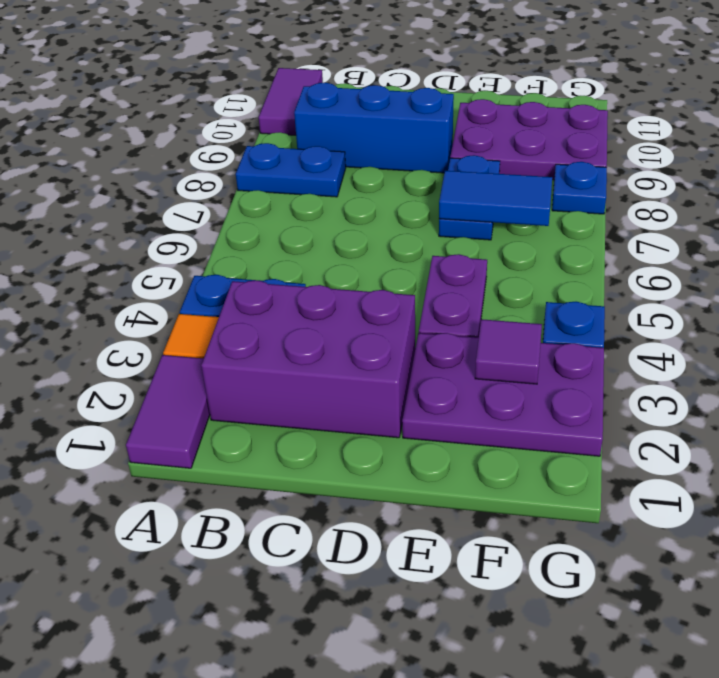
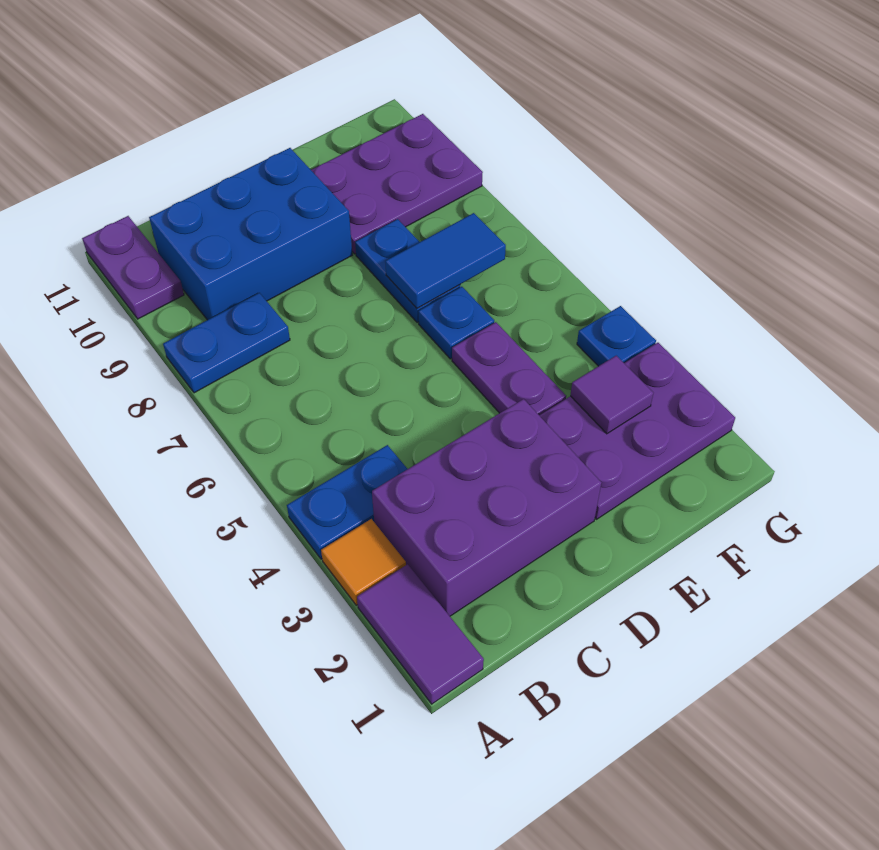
purple tile A10:A11 level 1 -> purple plate A10:A11 level 1
blue brick B9:D9 level 1 -> blue brick B9:D10 level 1
blue plate G8 level 1 -> blue plate E6 level 1

